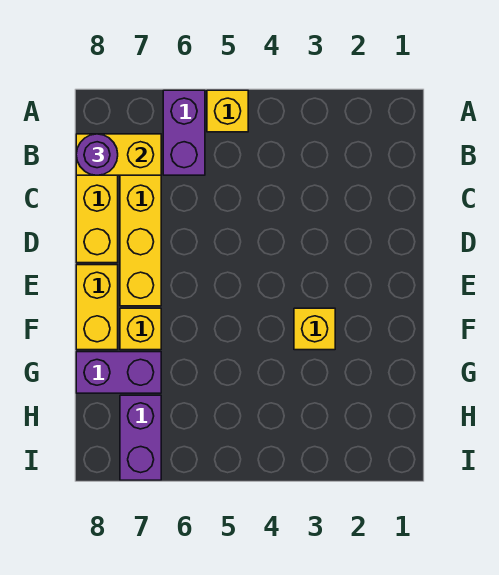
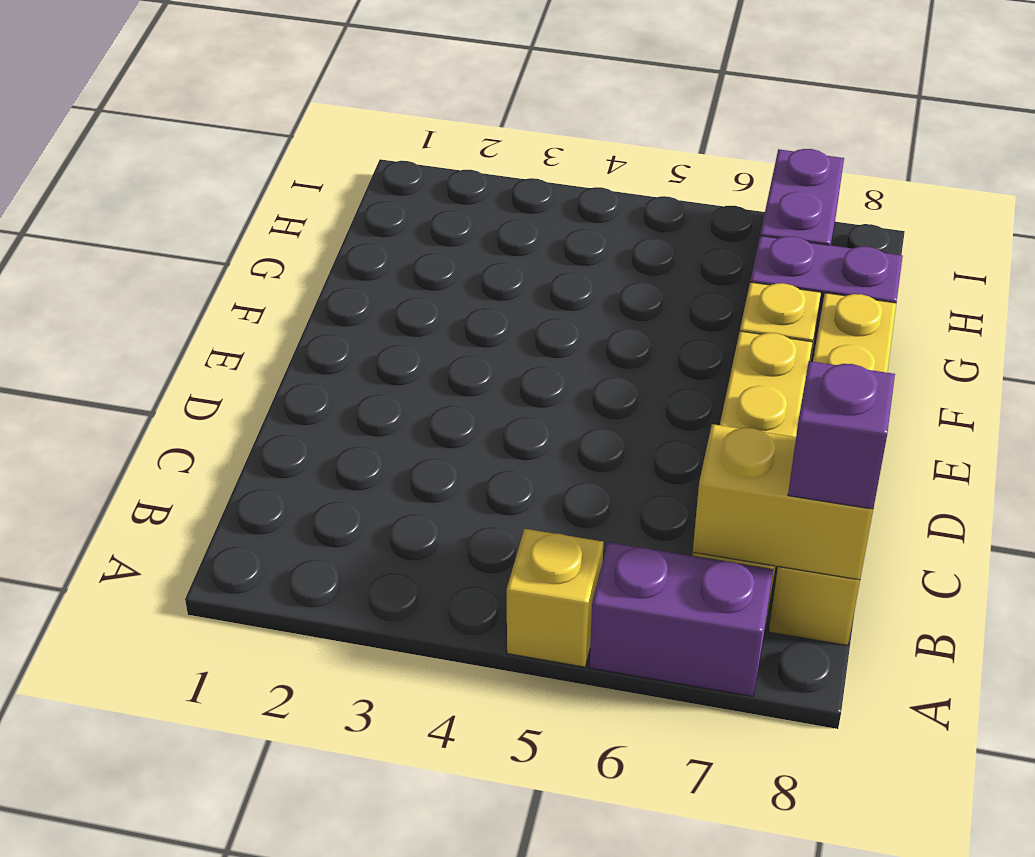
purple brick A6:B6 level 1 -> purple brick A6:A7 level 1
purple round brick B8 level 3 -> purple brick B8 level 3
yellow brick F3 level 1 -> none

